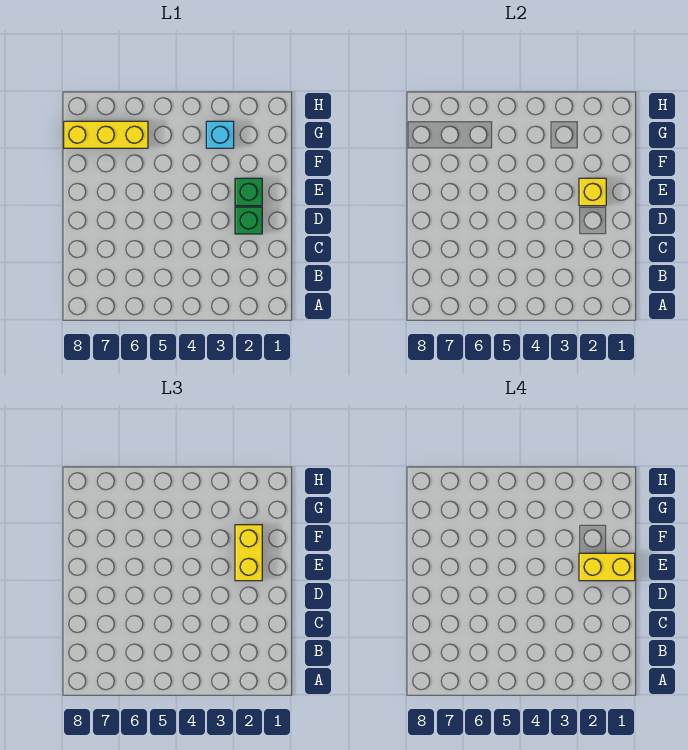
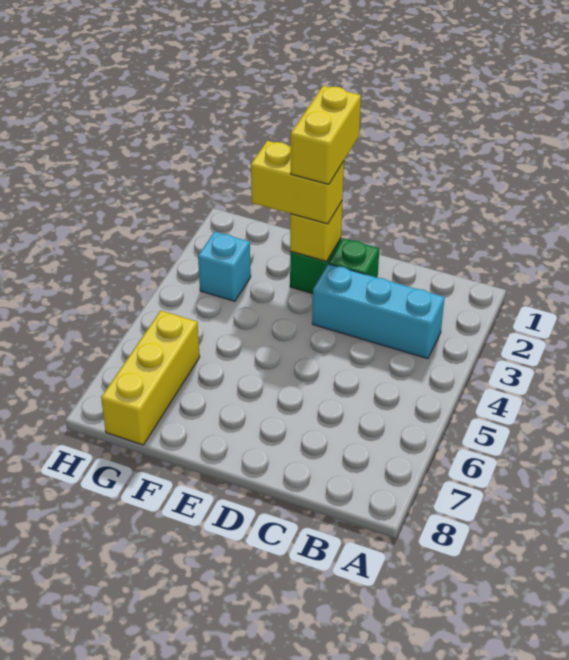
none -> cyan brick B3:D3 level 1

